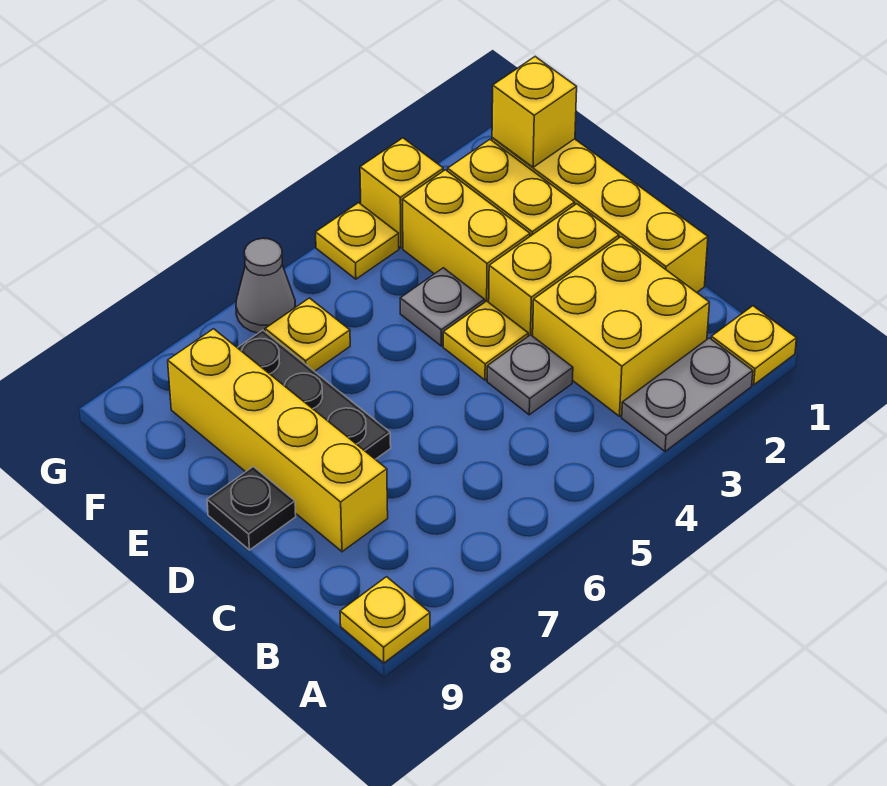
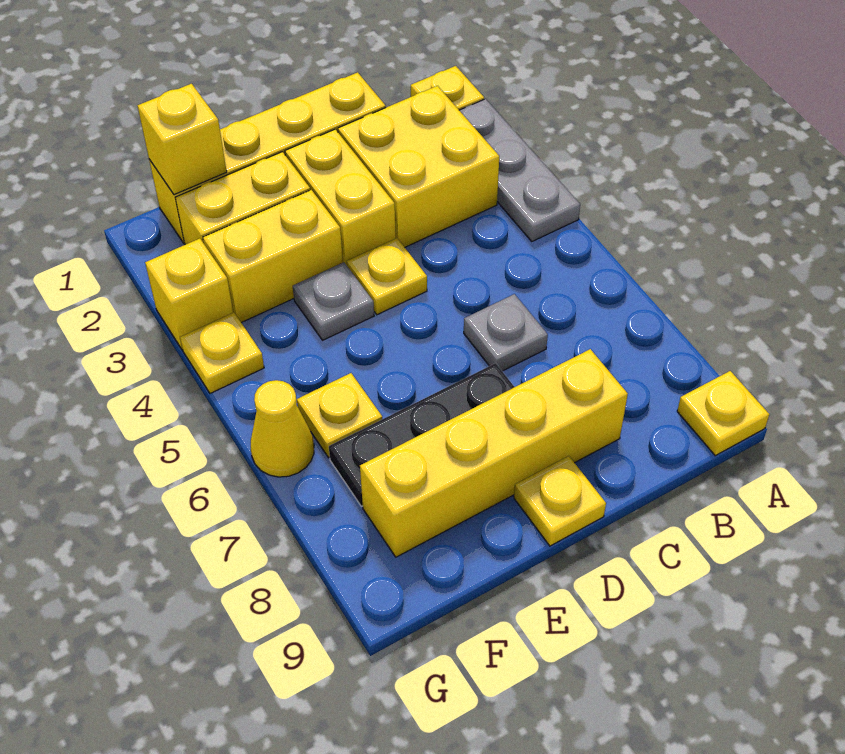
grey plate A2:A3 level 1 -> grey plate A2:A4 level 1
grey plate C4 level 1 -> grey plate C6 level 1
black plate D9 level 1 -> yellow plate D9 level 1
grey cone G6 level 1 -> yellow cone G6 level 1

